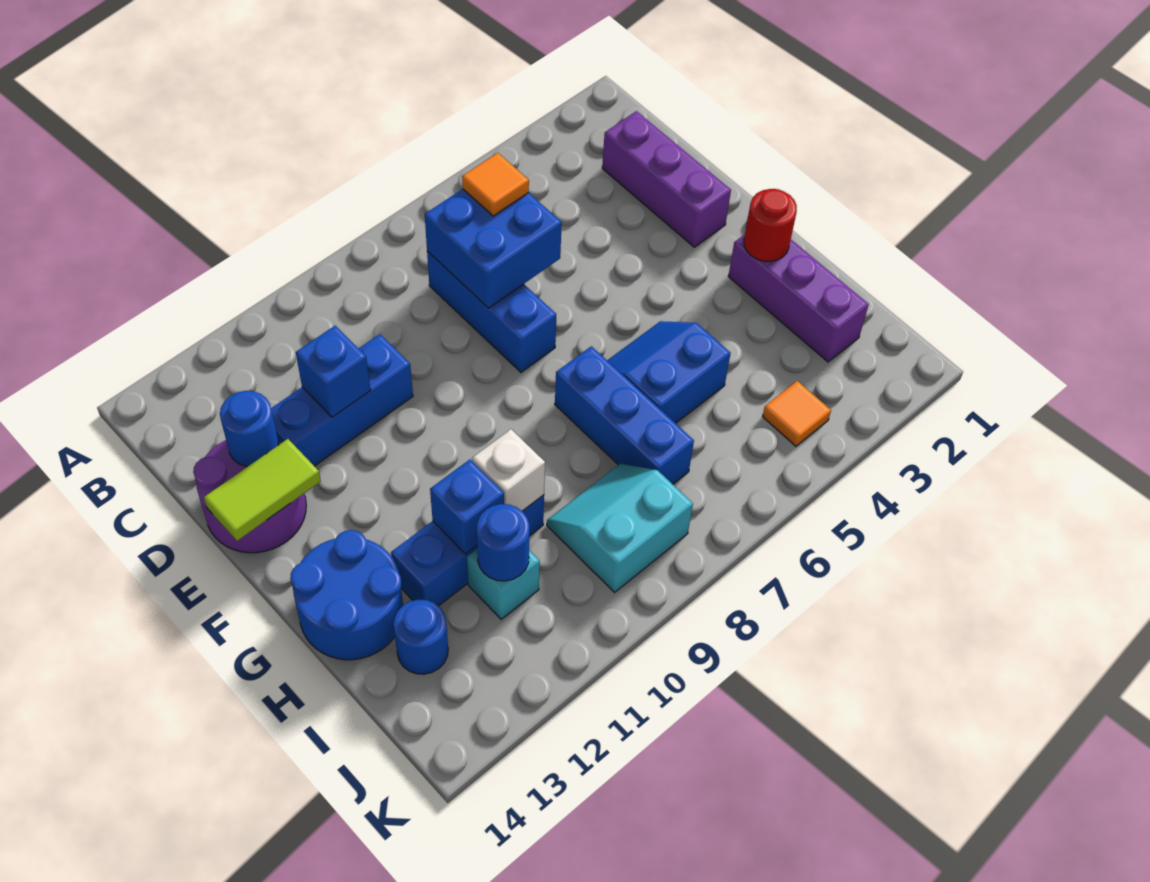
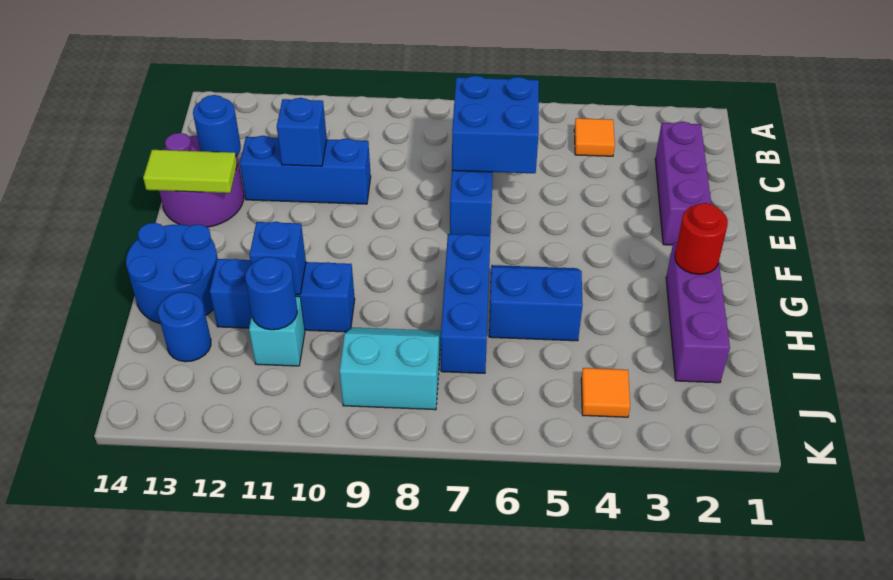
orange tile C6 level 3 -> orange tile B4 level 1
white brick H10 level 2 -> none

